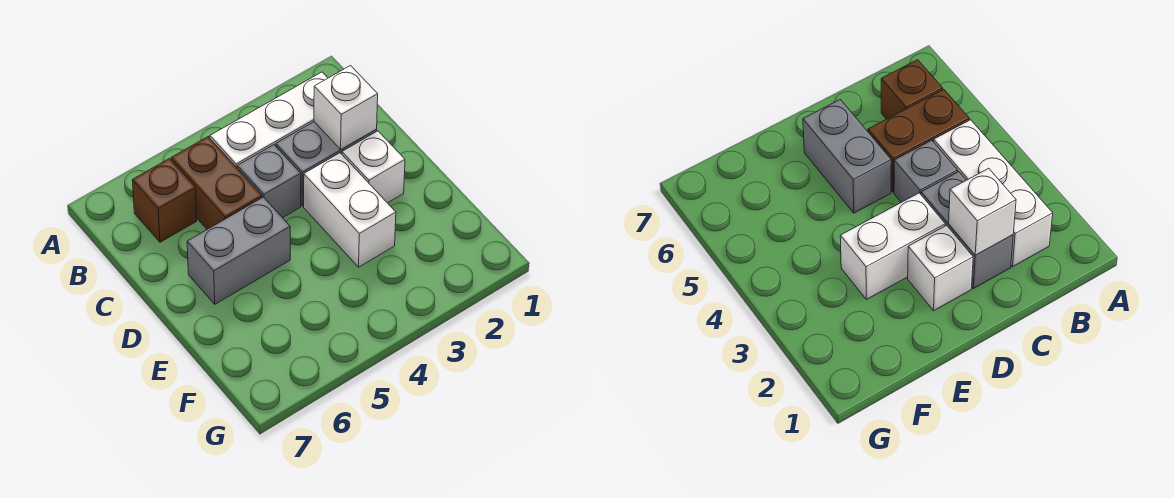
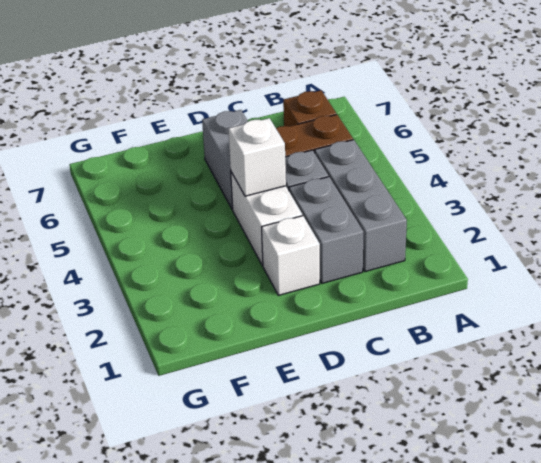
white brick B2:B4 level 1 -> grey brick B2:B4 level 1
white brick C2 level 2 -> white brick D4 level 2
white brick D3:E3 level 1 -> white brick D3:D4 level 1

